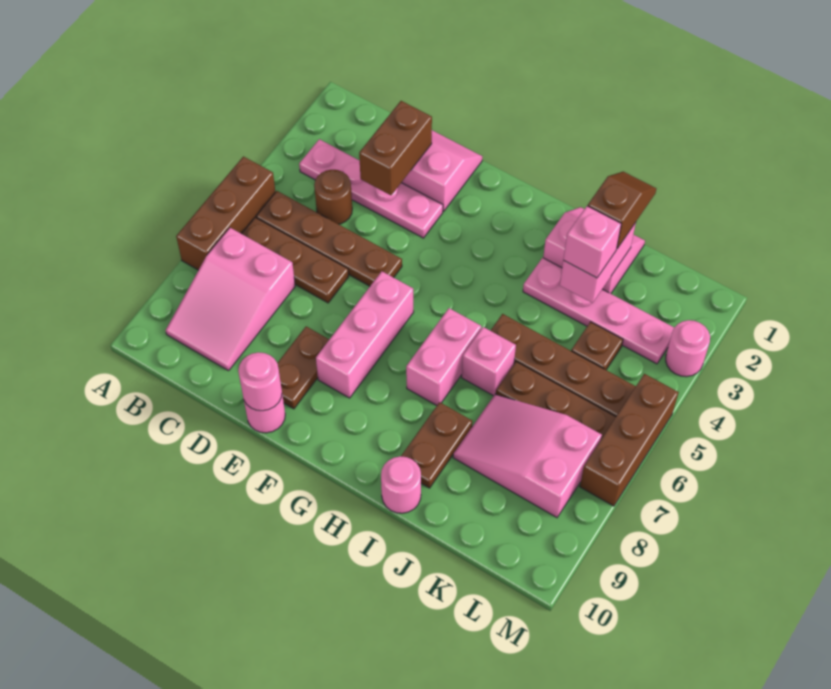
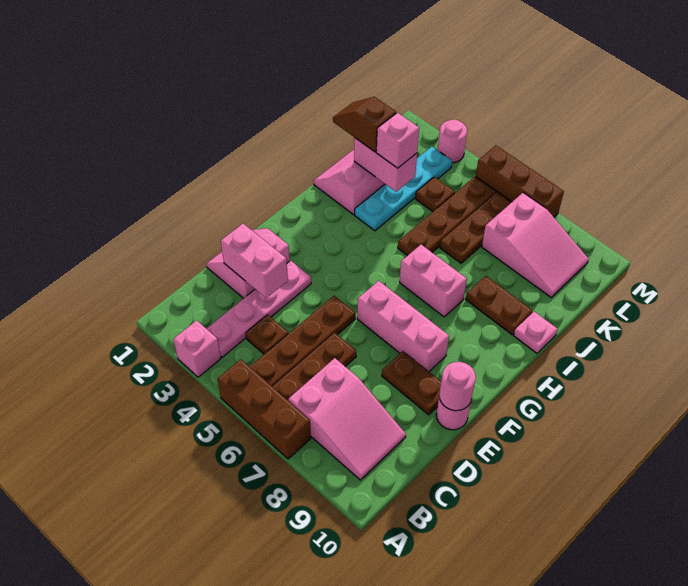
brown round brick C4 level 1 -> brown plate C4 level 1
brown brick D2:D3 level 2 -> pink brick D2:D3 level 2
pink plate I3:L3 level 1 -> cyan plate I3:L3 level 1
pink brick I6 level 1 -> pink brick A3 level 1
pink round brick I10 level 1 -> pink plate I10 level 1
pink slope J7:L8 level 1 top L -> pink slope K7:L9 level 1 top 7

